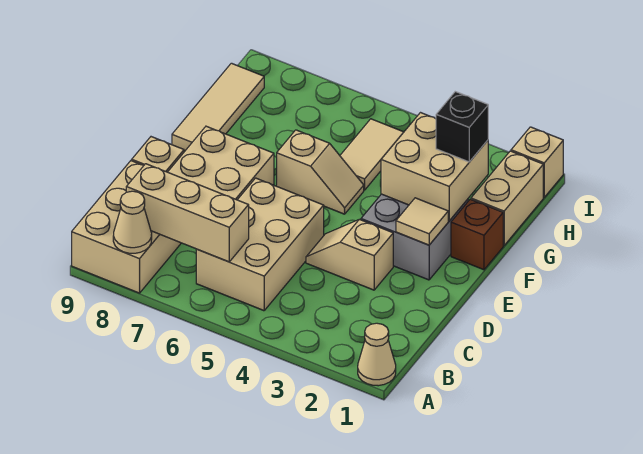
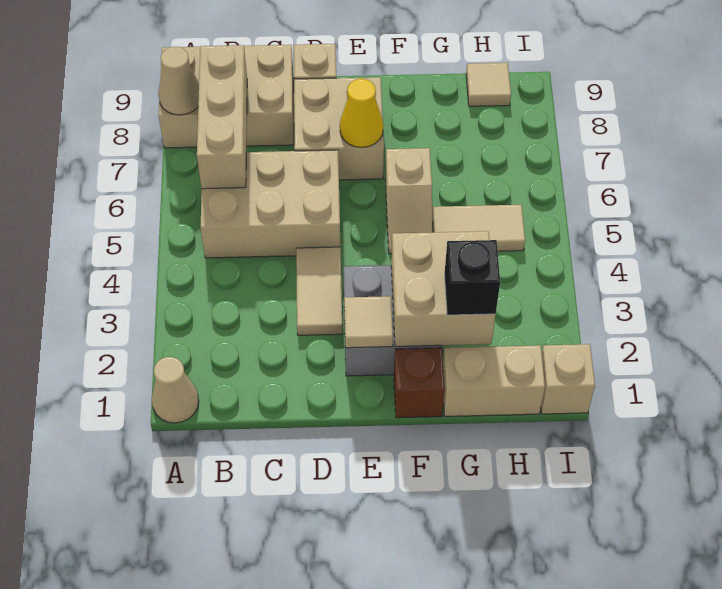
tan slope D3:D4 level 1 top 3 -> tan tile D3:D4 level 1
none -> yellow cone E7 level 2
tan tile F9:H9 level 1 -> tan tile H9 level 1

